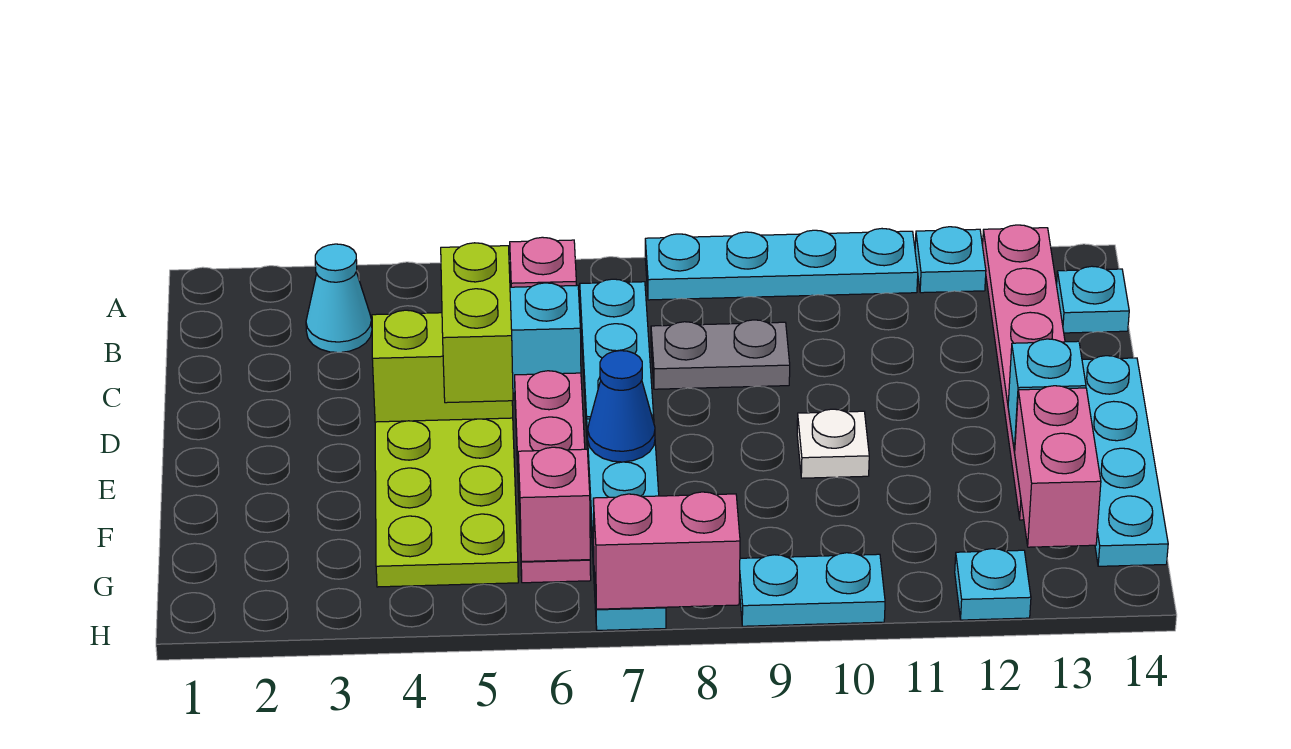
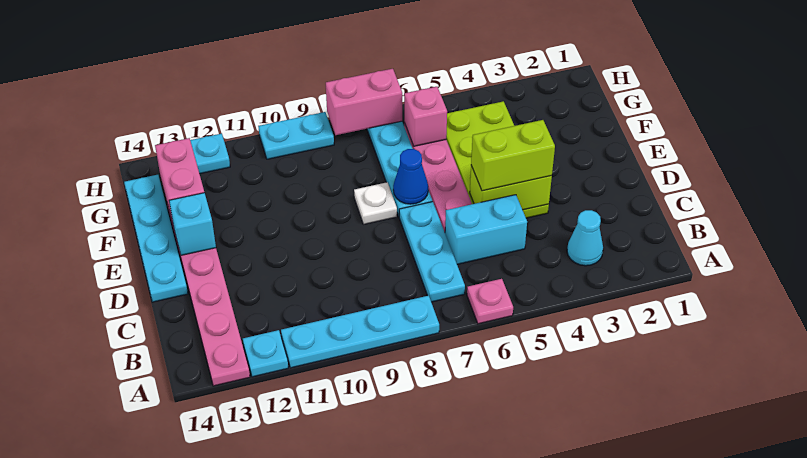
cyan plate B14 level 1 -> none
grey plate C8:C9 level 1 -> none
lime brick D5:E5 level 3 -> lime brick D4:D5 level 3
white plate E10 level 1 -> white plate E8 level 1

